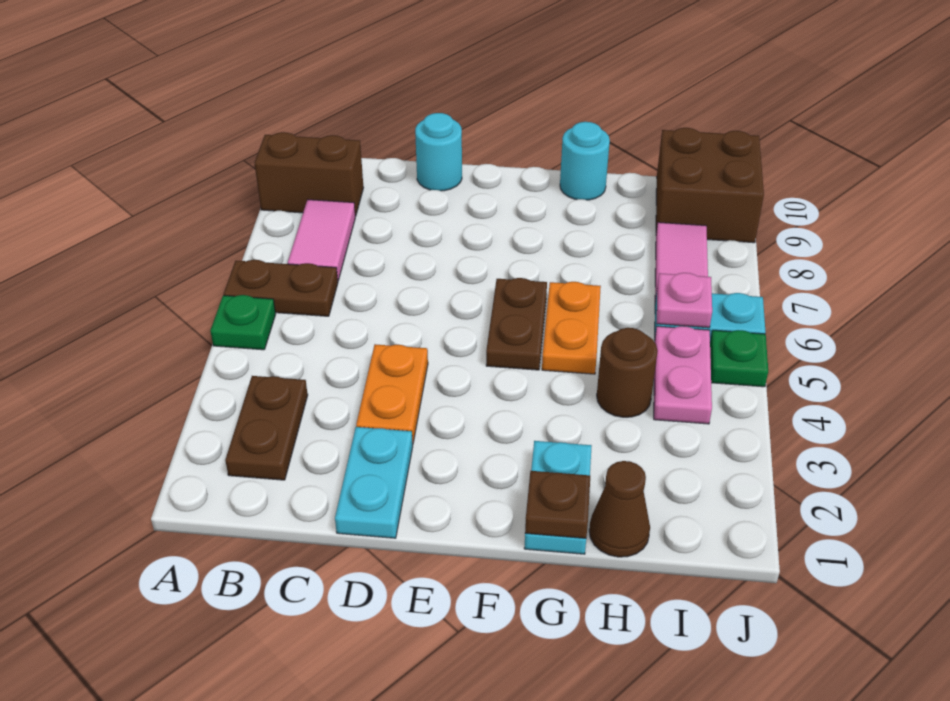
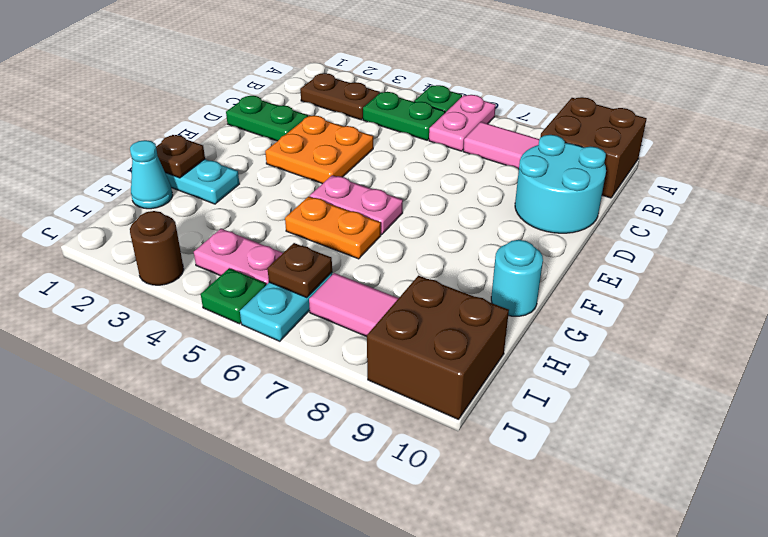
brown plate A6:B6 level 1 -> pink plate A6:B6 level 1
brown brick A9:B9 level 1 -> brown brick A9:B10 level 1
none -> green plate B4:B5 level 1
cyan plate D1:D2 level 1 -> green plate D1:D2 level 1
orange plate D3:D4 level 1 -> orange plate D3:E4 level 1
cyan round brick D10 level 1 -> cyan round brick C9:D10 level 1
brown plate F5:F6 level 1 -> pink plate F5:F6 level 1
brown cone H1 level 1 -> cyan cone H1 level 1
brown round brick H4 level 1 -> brown round brick J3 level 1
pink plate I6 level 2 -> brown plate I6 level 2

